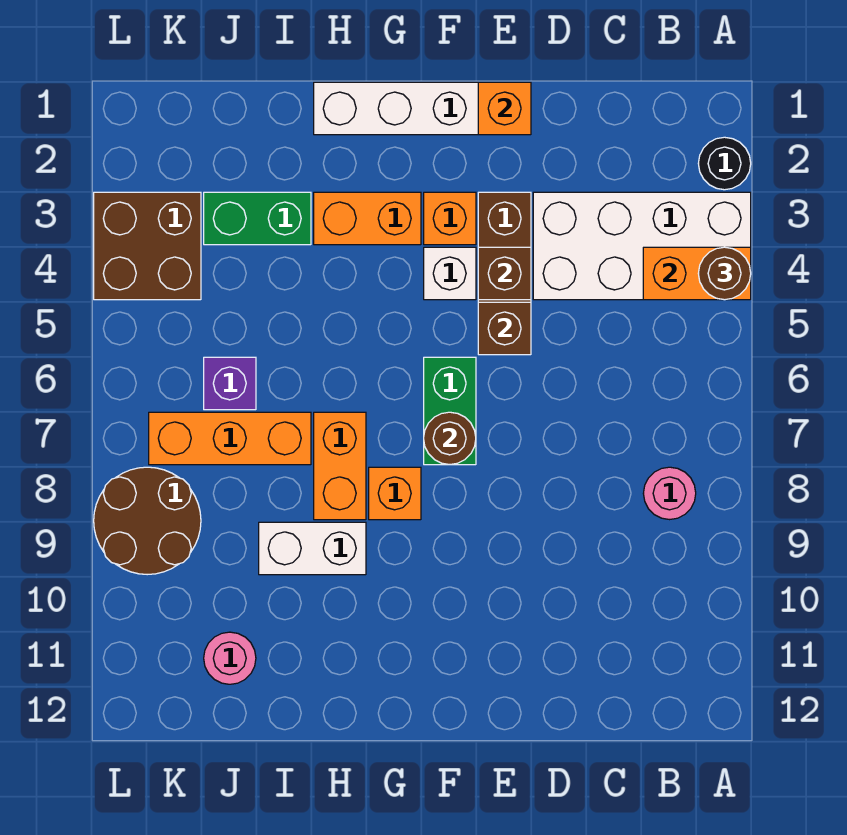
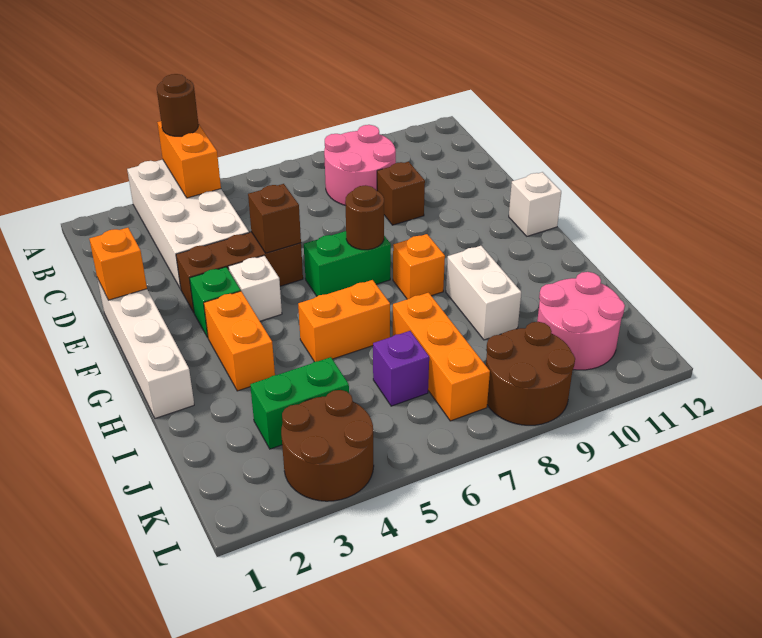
black round brick A2 level 1 -> none
pink round brick B8 level 1 -> pink round brick B8:C9 level 1
brown brick E4 level 2 -> brown brick D9 level 1
orange brick F3 level 1 -> green brick F3 level 1
none -> white brick F12 level 1
orange brick H7:H8 level 1 -> orange brick H5:H6 level 1
green brick I3:J3 level 1 -> green brick J3:J4 level 1
pink round brick J11 level 1 -> pink round brick J10:K11 level 1
brown brick K3:L4 level 1 -> brown round brick K3:L4 level 1

